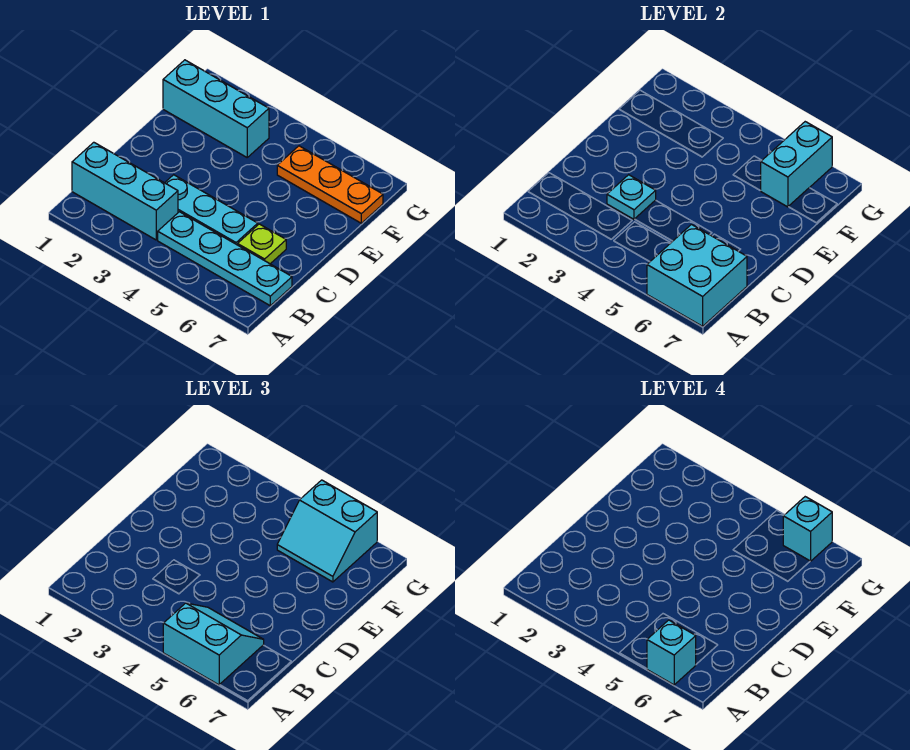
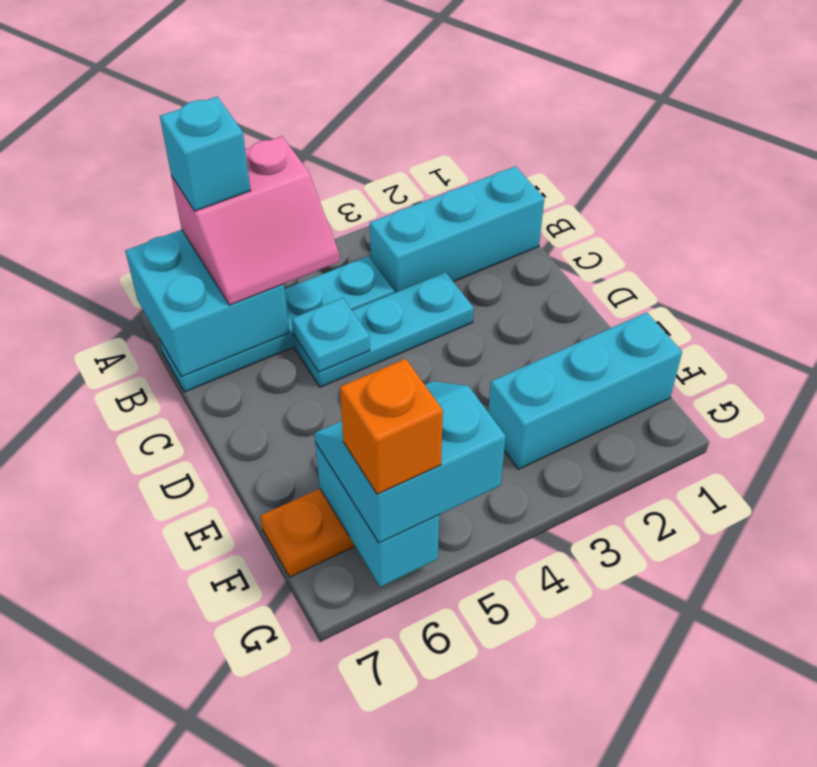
cyan slope A5:B6 level 3 top A -> pink slope A5:B6 level 3 top A
cyan plate C3 level 2 -> cyan plate C5 level 2
lime plate C6 level 1 -> none
cyan brick G6 level 4 -> orange brick G6 level 4

